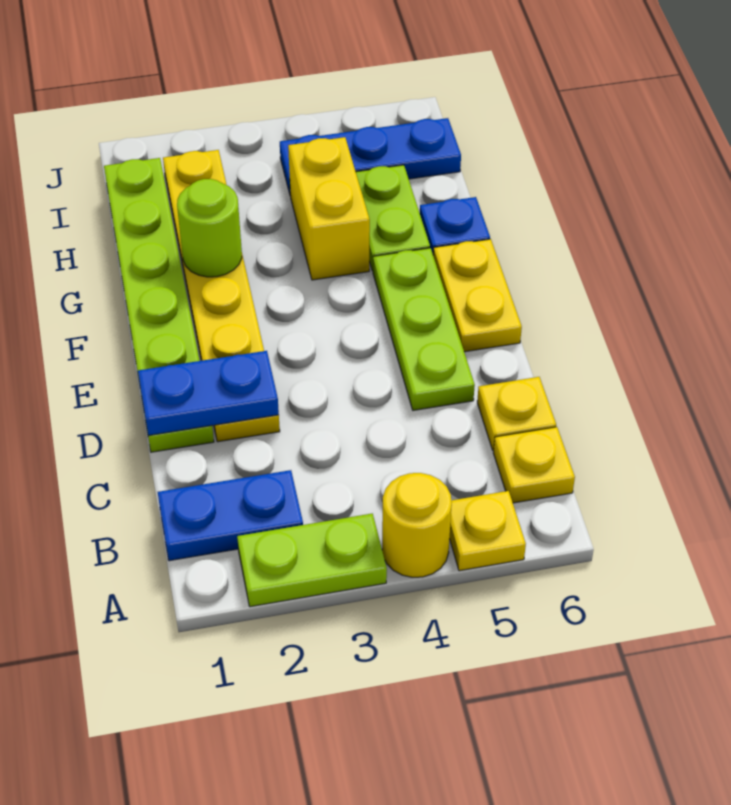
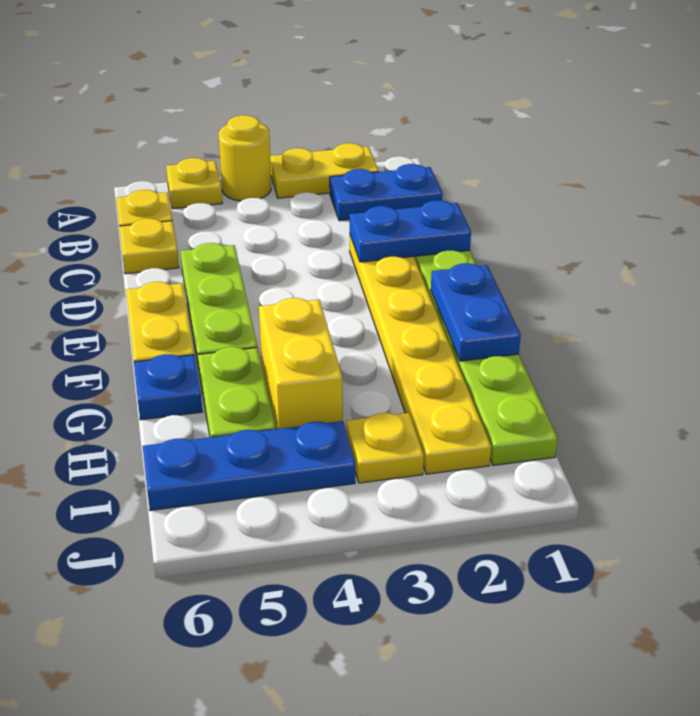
lime plate A2:A3 level 1 -> yellow plate A2:A3 level 1
none -> blue plate F1:G1 level 2
lime round brick G2 level 2 -> none
none -> yellow plate I3 level 1

